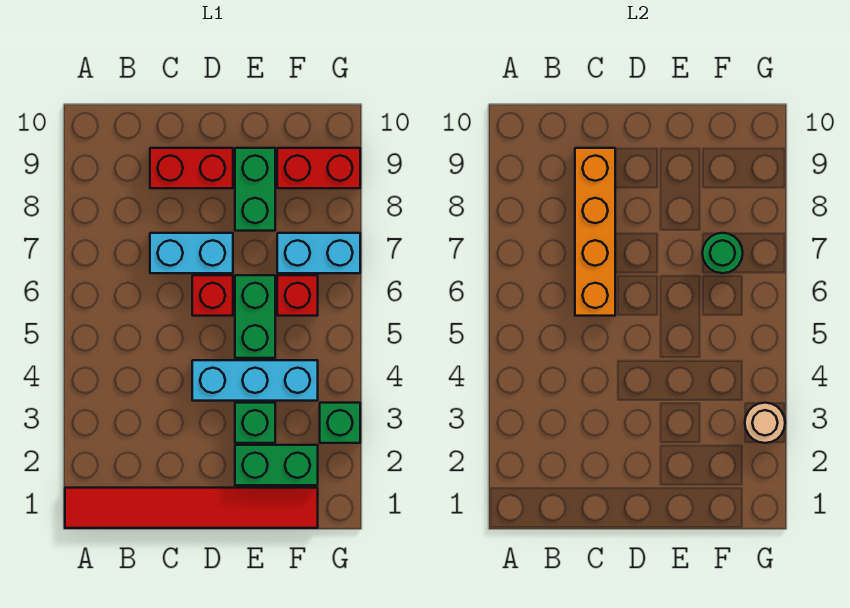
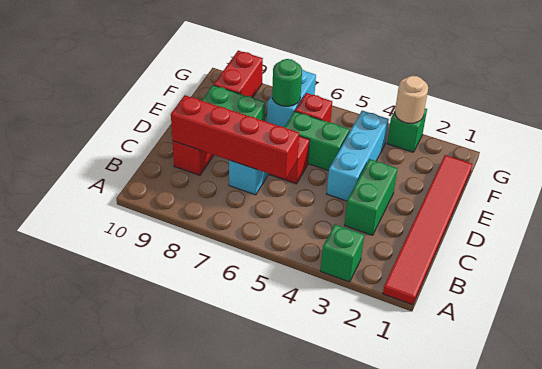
orange brick C6:C9 level 2 -> red brick C6:C9 level 2
green brick E2:F2 level 1 -> green brick C3:D3 level 1
green brick E3 level 1 -> green brick A3 level 1

